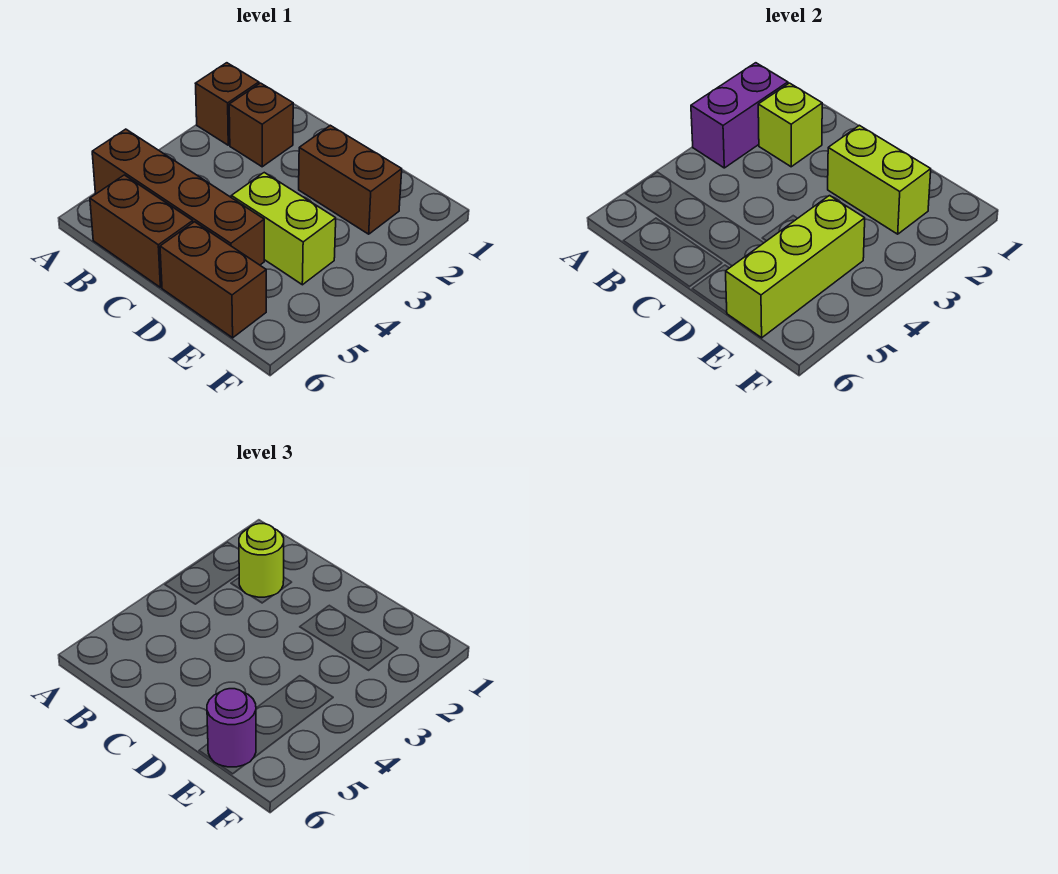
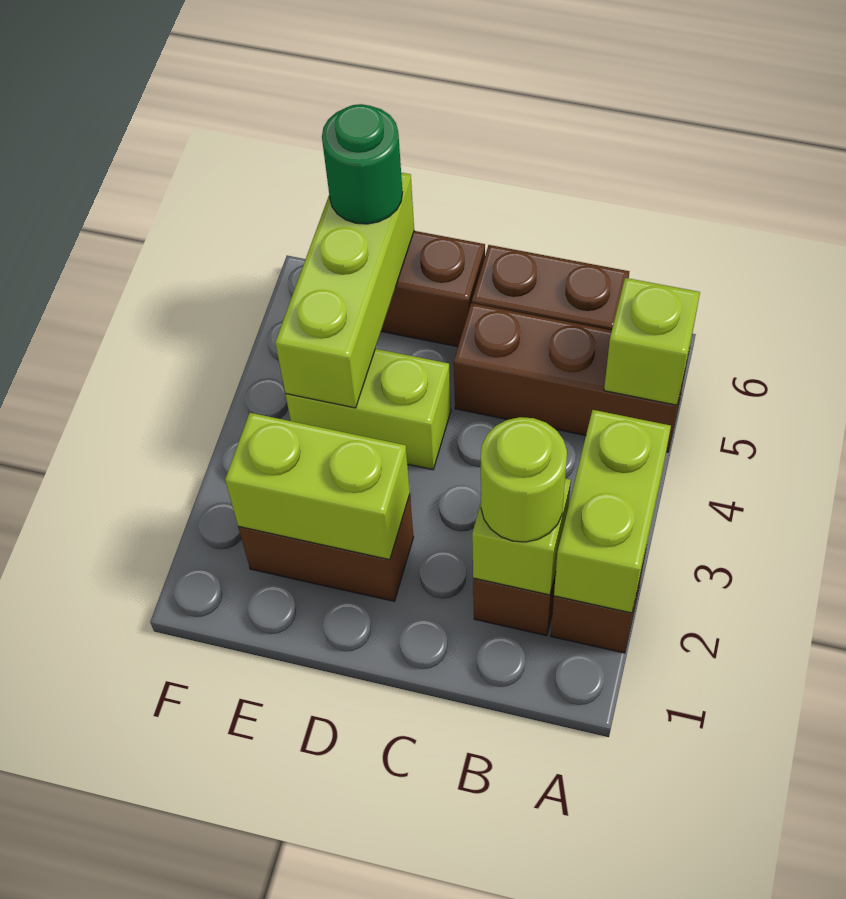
purple brick A2:A3 level 2 -> lime brick A2:A3 level 2
brown brick A5:D5 level 1 -> brown brick A5:C5 level 1
none -> lime brick A5 level 2
purple round brick E6 level 3 -> green round brick E6 level 3

